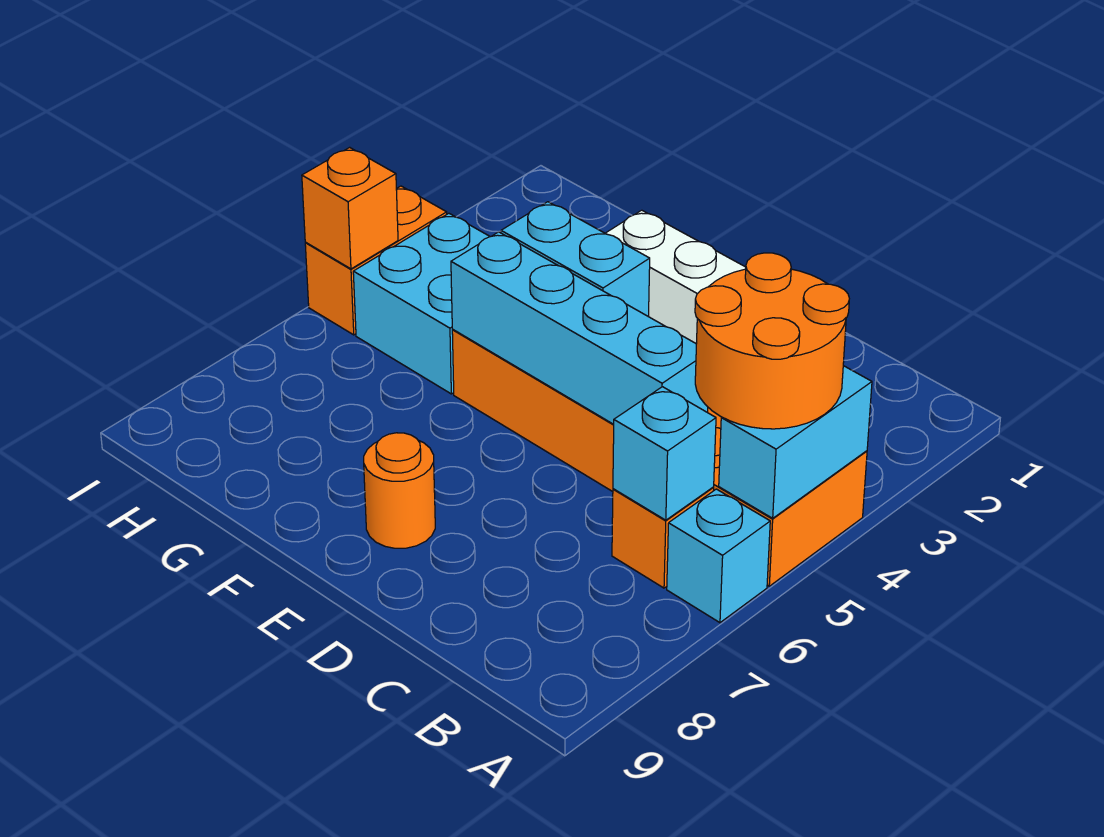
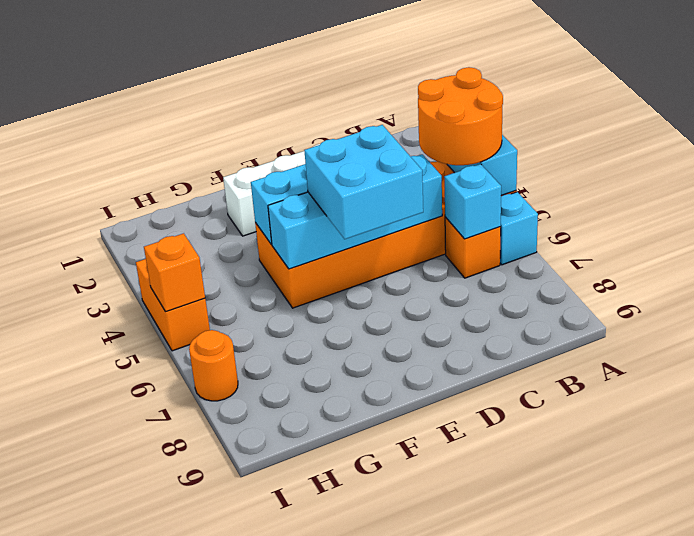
orange round brick E8 level 1 -> orange round brick I7 level 1
cyan brick G4:H5 level 1 -> cyan brick D5:E6 level 3

